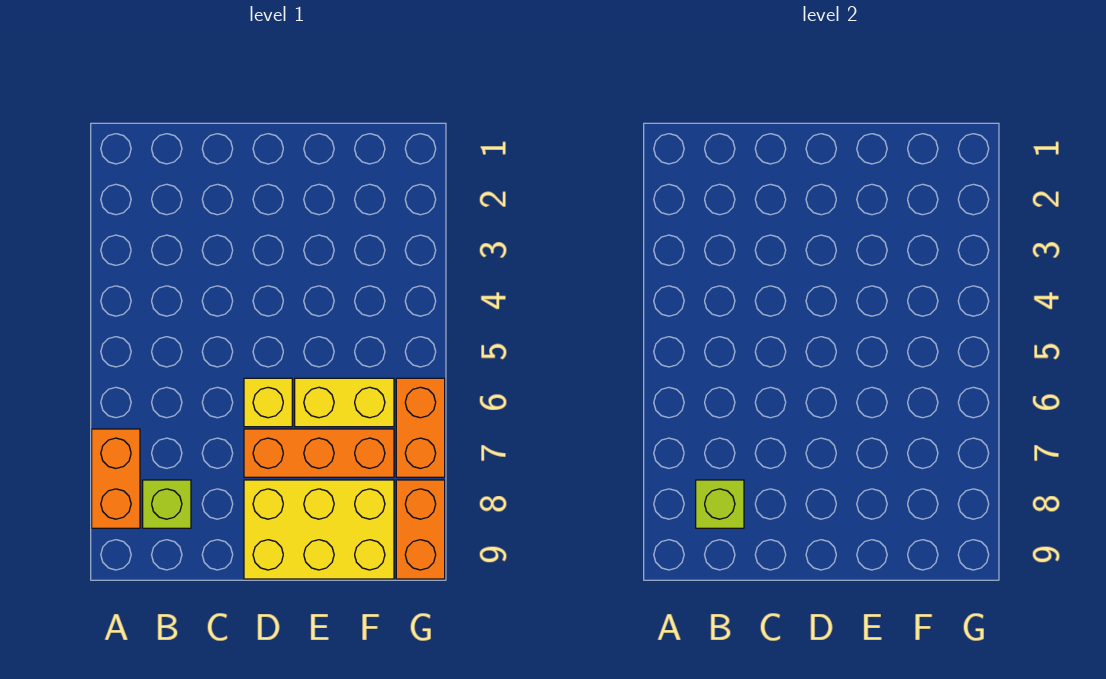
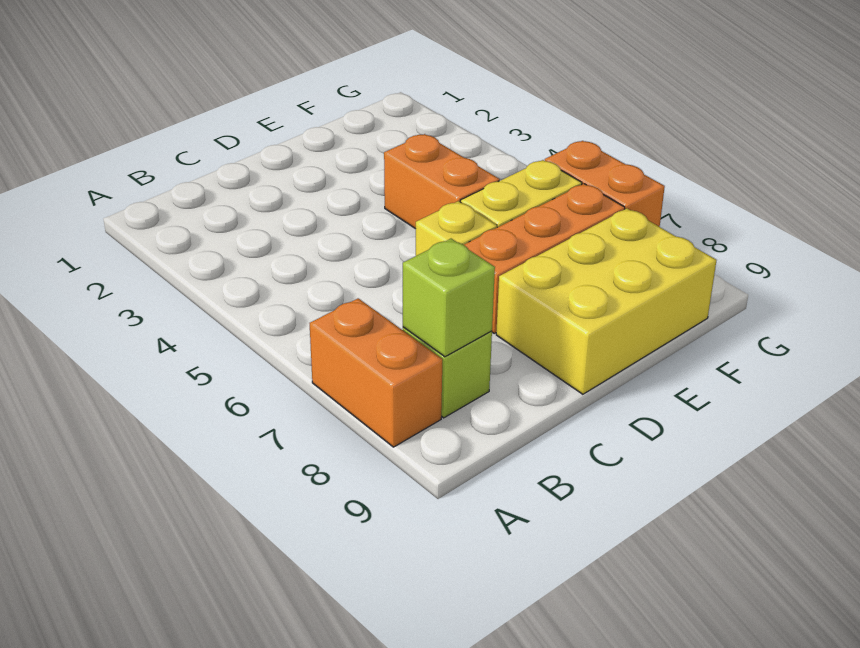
orange brick G8:G9 level 1 -> orange brick E4:E5 level 1

